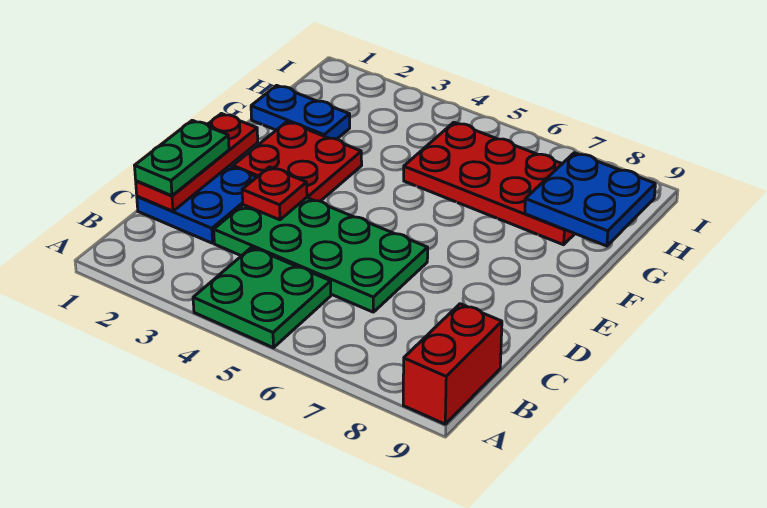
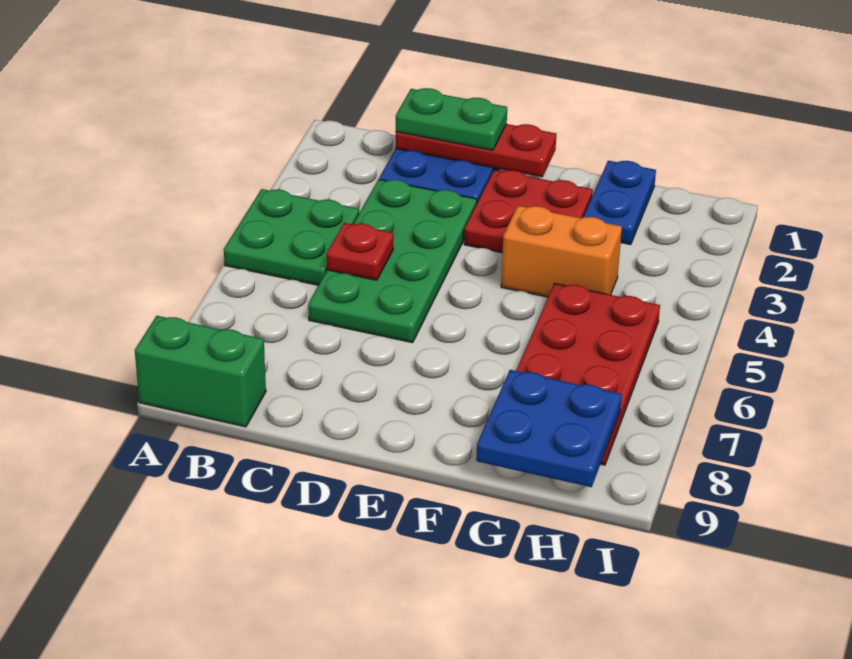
red brick A9:B9 level 1 -> green brick A9:B9 level 1
red plate D3 level 2 -> red plate C5 level 2
none -> orange brick F4:G4 level 1

